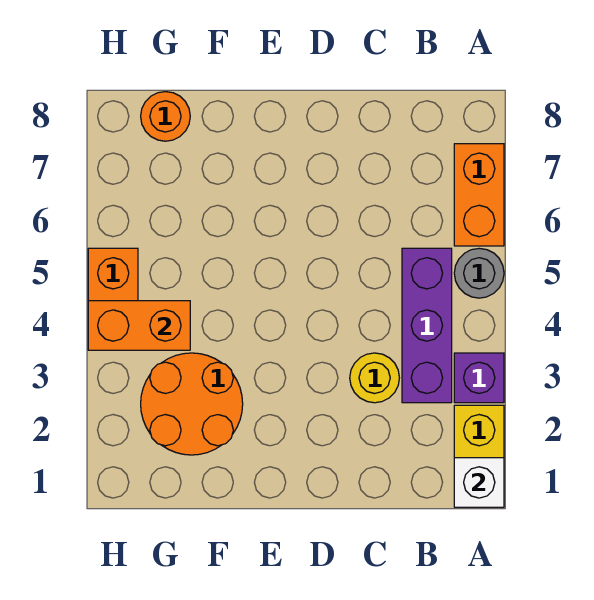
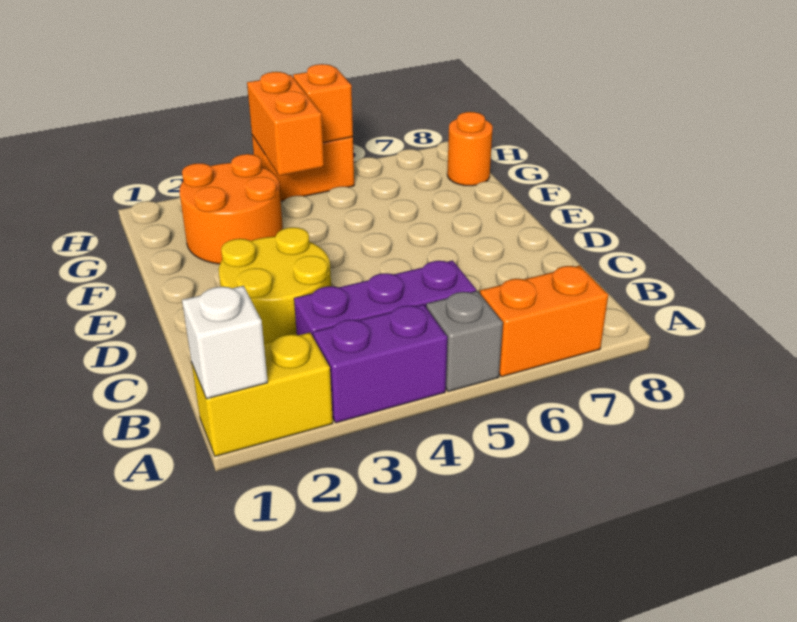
purple brick A3 level 1 -> purple brick A3:A4 level 1
grey round brick A5 level 1 -> grey brick A5 level 1
yellow round brick C3 level 1 -> yellow round brick C2:D3 level 1
none -> orange brick H5 level 2

